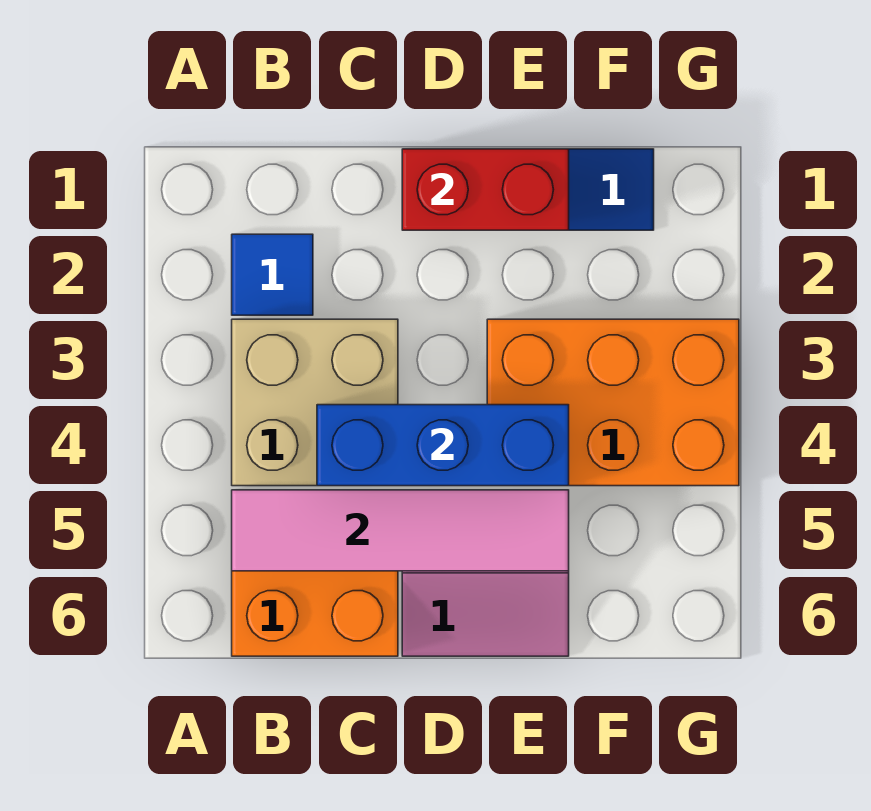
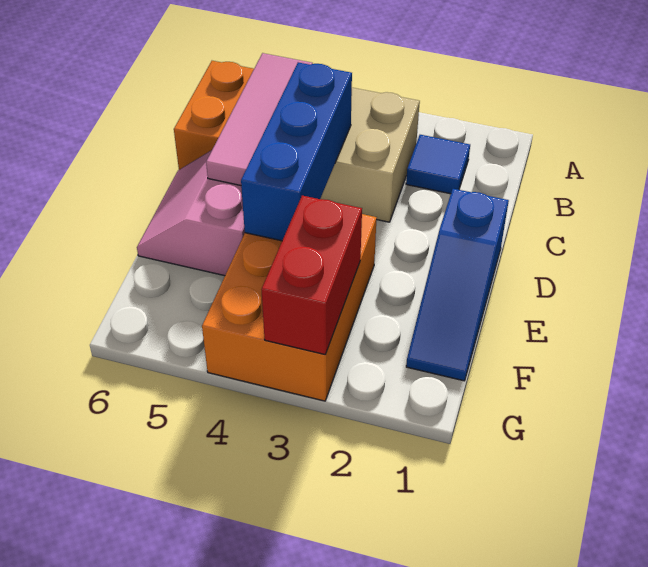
pink tile B5:E5 level 2 -> pink tile B5:D5 level 2
red brick D1:E1 level 2 -> red brick F3:G3 level 2

